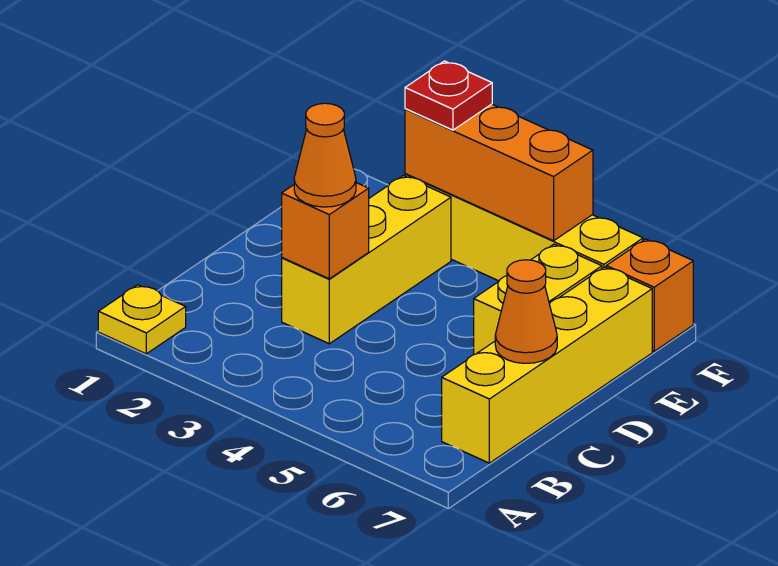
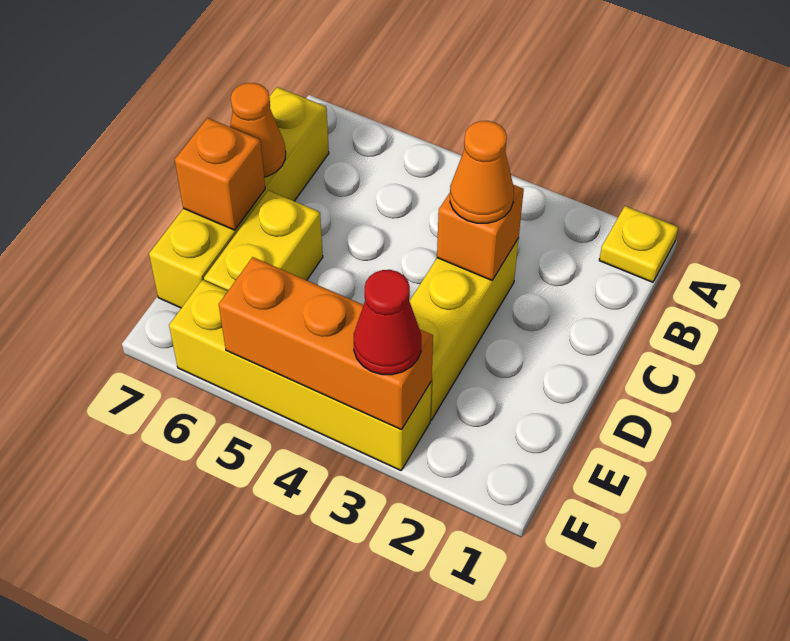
red plate F3 level 3 -> red cone F3 level 3
orange brick F7 level 1 -> orange brick D7 level 2

